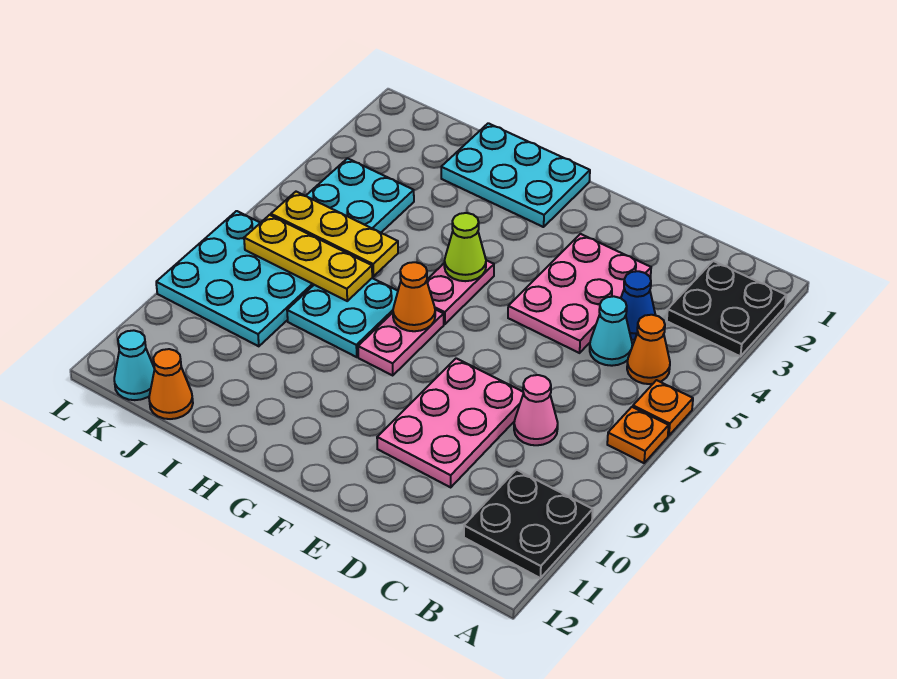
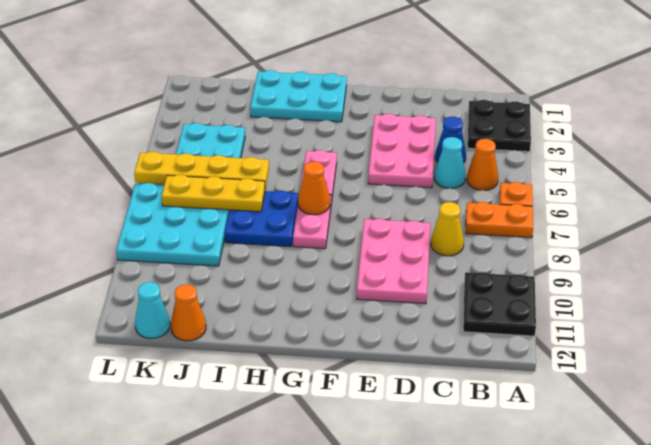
orange plate A7 level 1 -> orange plate A7:B7 level 1
pink cone C8 level 1 -> yellow cone C8 level 1
lime cone G5 level 2 -> none
cyan plate H7:I8 level 1 -> blue plate H7:I8 level 1
yellow plate I6:K6 level 2 -> yellow plate I6:L6 level 2

